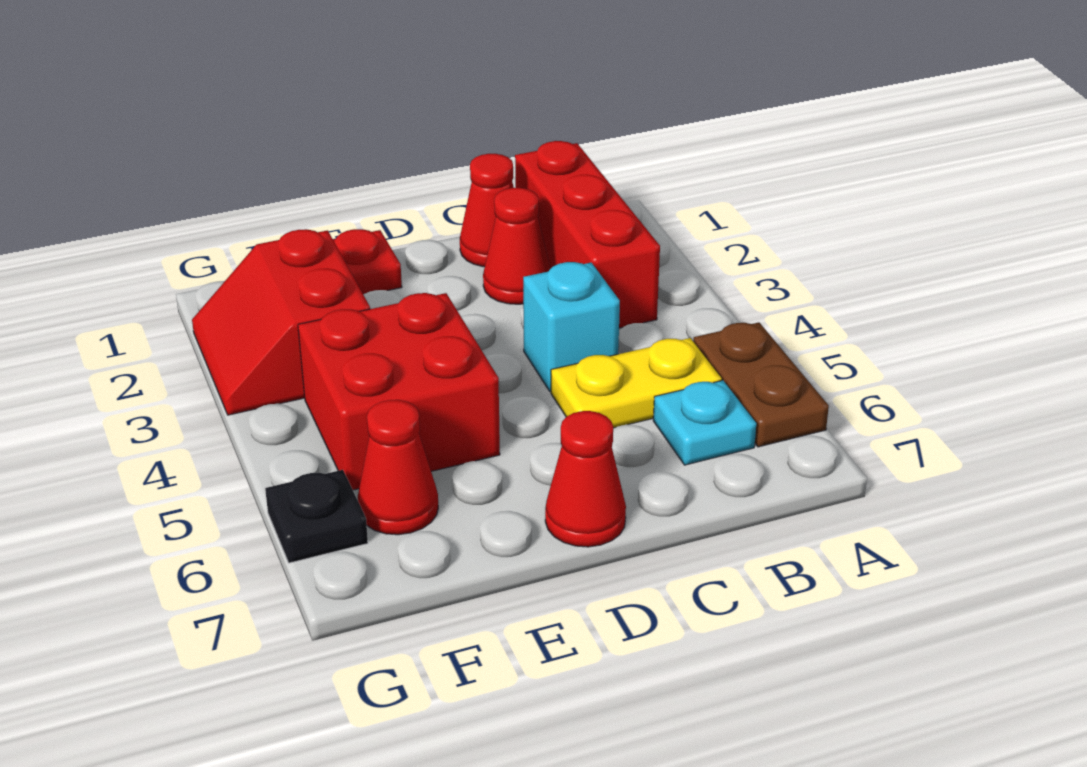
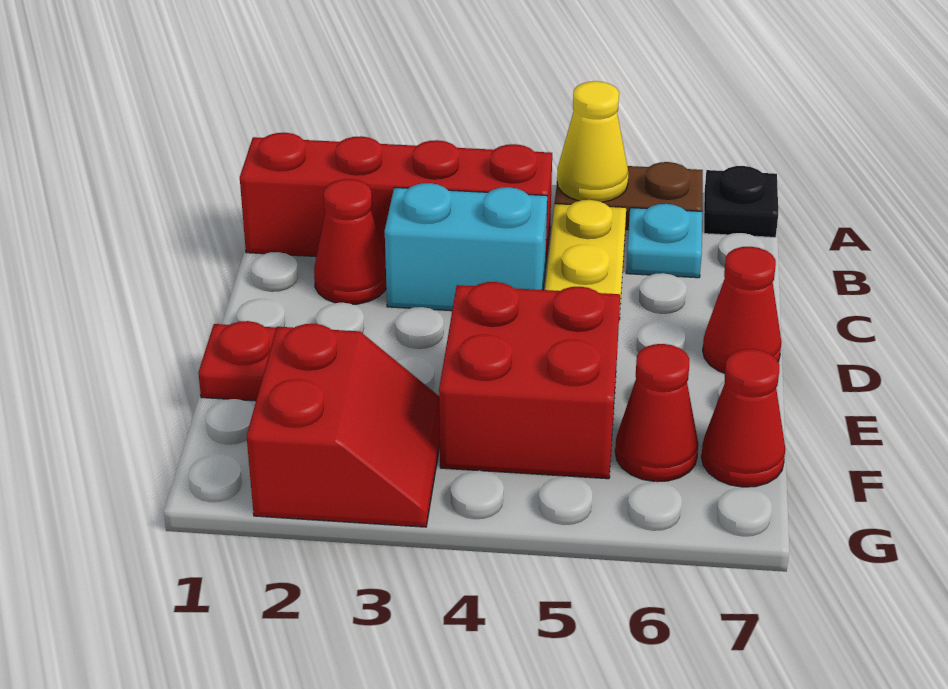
none -> yellow cone A5 level 2
red brick B1:B3 level 1 -> red brick B1:B4 level 1
red cone C1 level 1 -> red cone F7 level 1
cyan brick C4 level 1 -> cyan brick C3:C4 level 1
red slope F2:G3 level 1 top F -> red slope F2:G3 level 1 top 2
black plate G6 level 1 -> black plate A7 level 1

